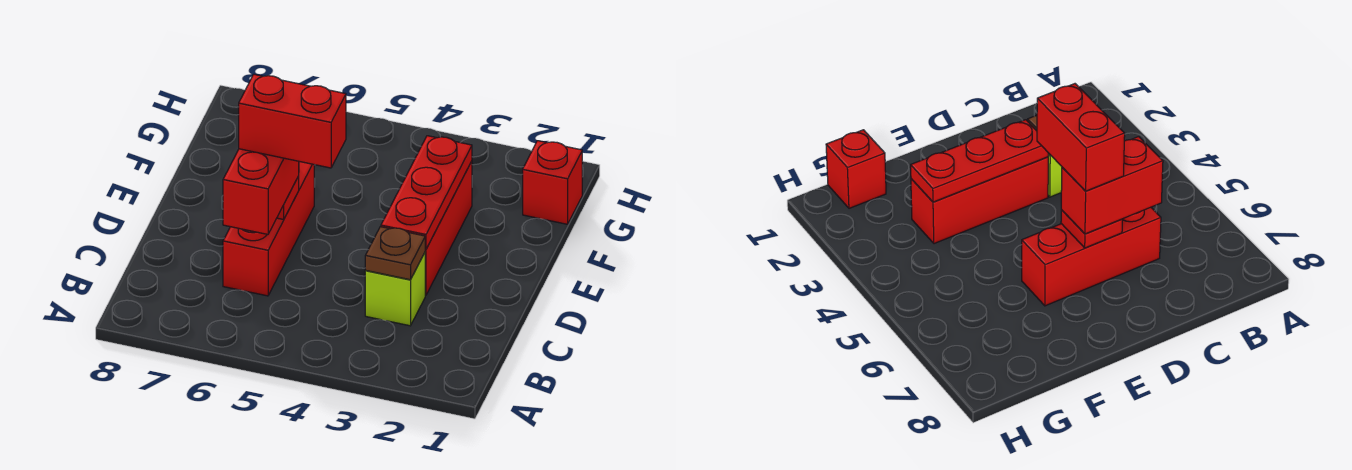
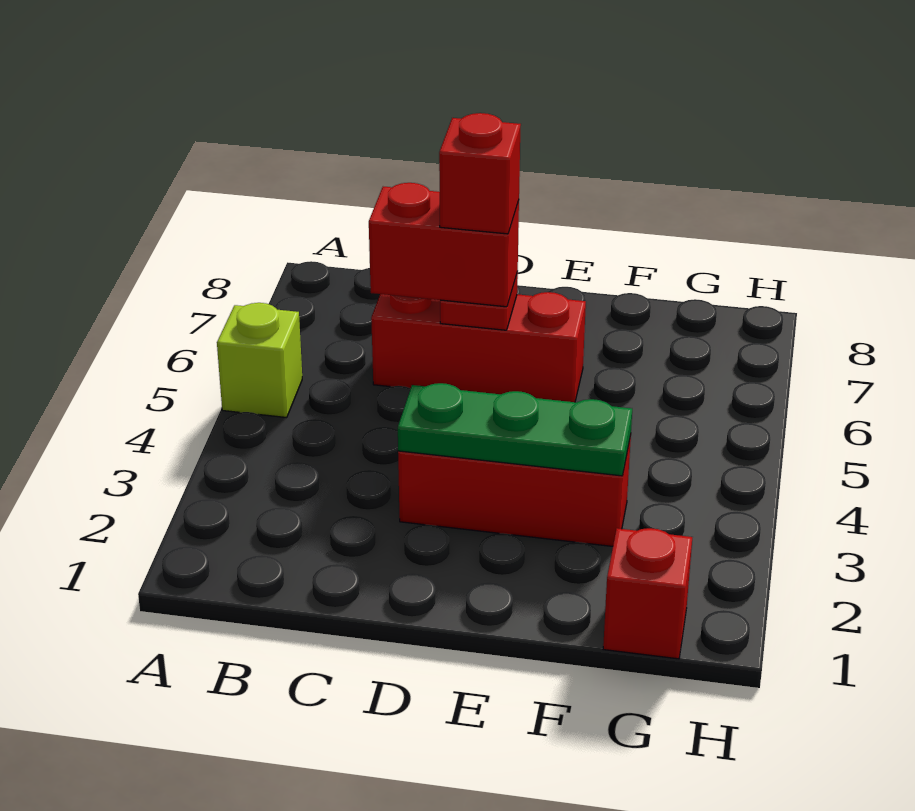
lime brick C3 level 1 -> lime brick A5 level 1
brown plate C3 level 2 -> none
red plate D3:F3 level 2 -> green plate D3:F3 level 2
red brick D5:D6 level 4 -> red brick D6 level 4

